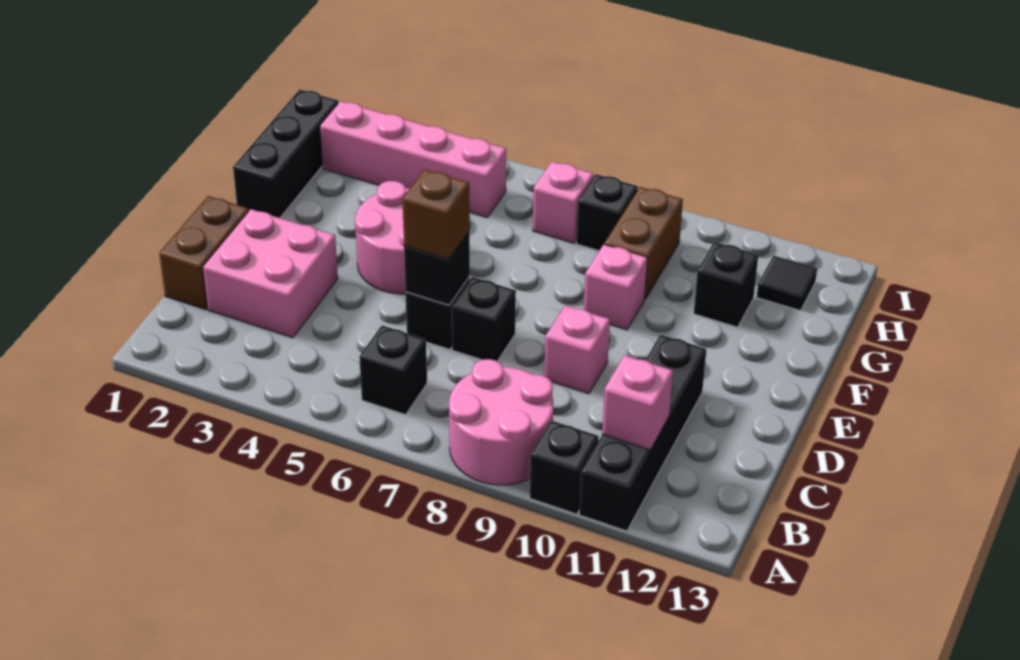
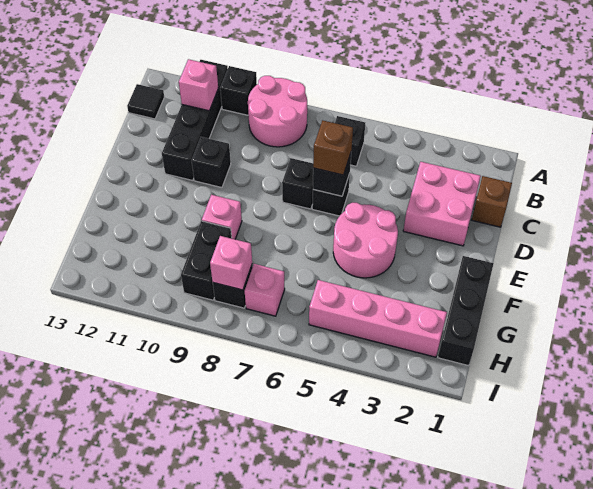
brown brick C1:D1 level 1 -> brown brick C1 level 1
pink brick D9 level 1 -> pink brick H8 level 2
brown brick G9:H9 level 1 -> black brick G9:H9 level 1
black brick G11 level 1 -> black brick D10 level 1
black tile H12 level 1 -> black tile B13 level 1

